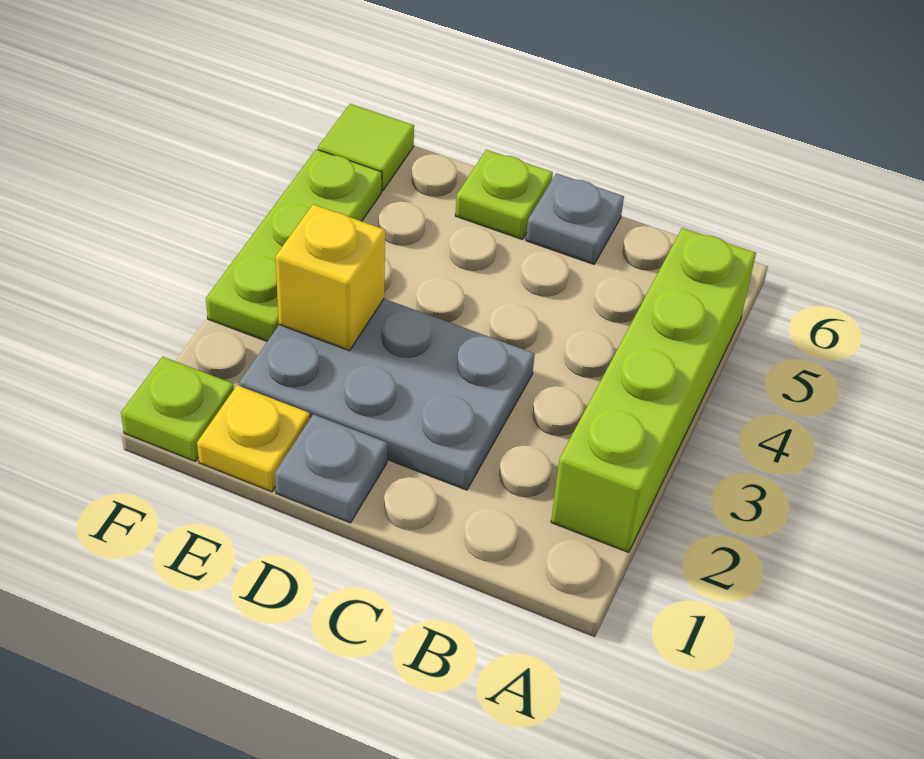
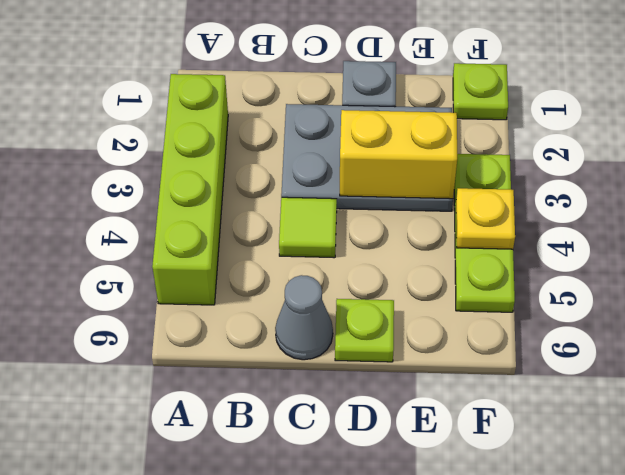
grey plate C6 level 1 -> grey cone C6 level 1
yellow plate E1 level 1 -> yellow plate F4 level 2
yellow brick E3 level 2 -> yellow brick D3:E3 level 2
lime tile F6 level 1 -> lime tile C4 level 1

